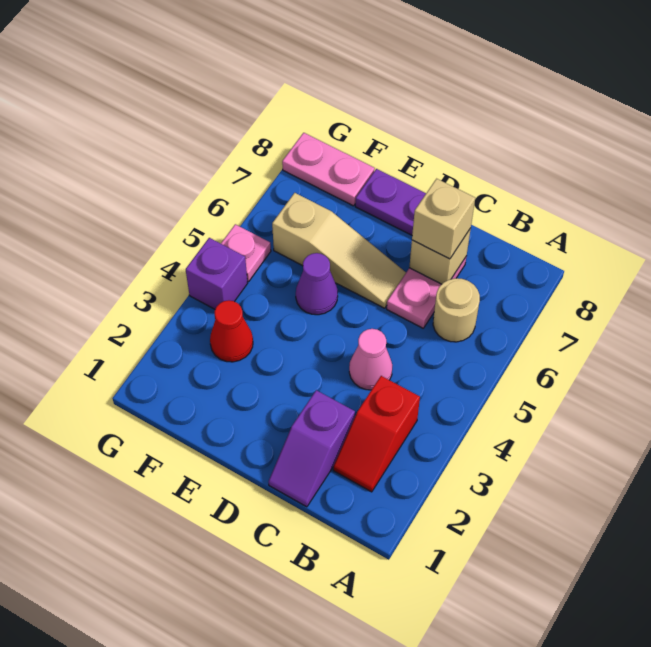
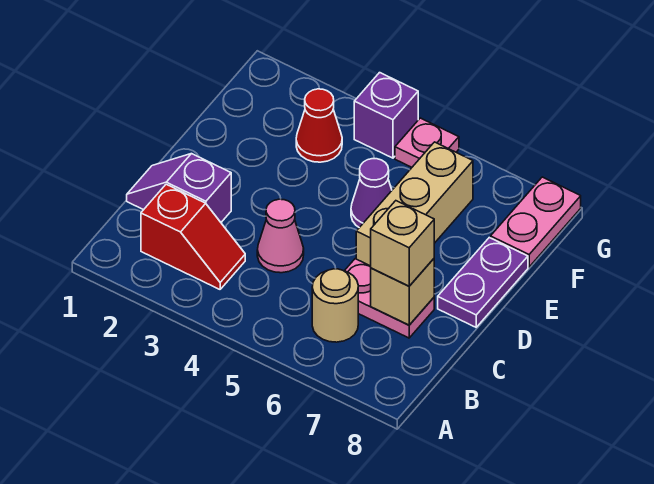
red slope B2:B3 level 1 top 3 -> red slope B2:B3 level 1 top 2
tan slope D6:F6 level 1 top F -> tan brick D6:F6 level 1

